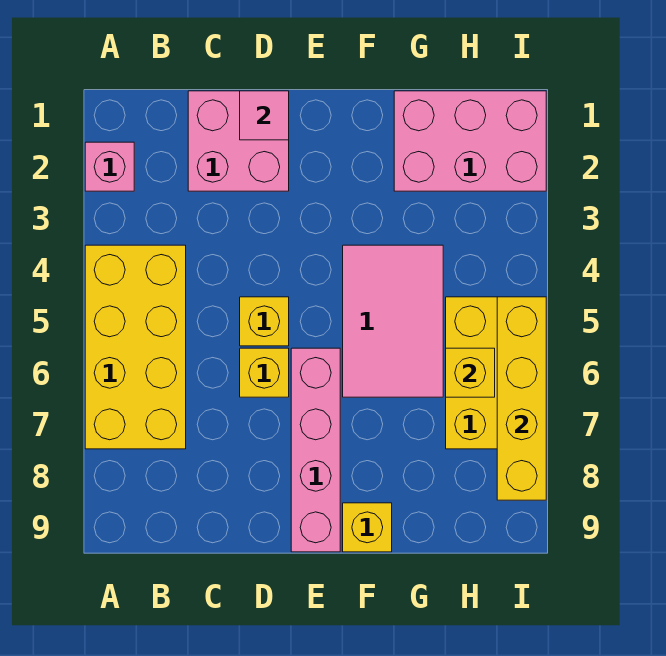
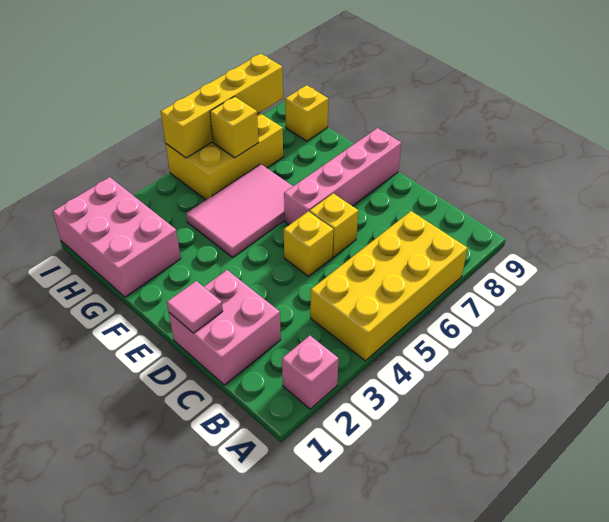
yellow brick F9 level 1 -> yellow brick H9 level 1

